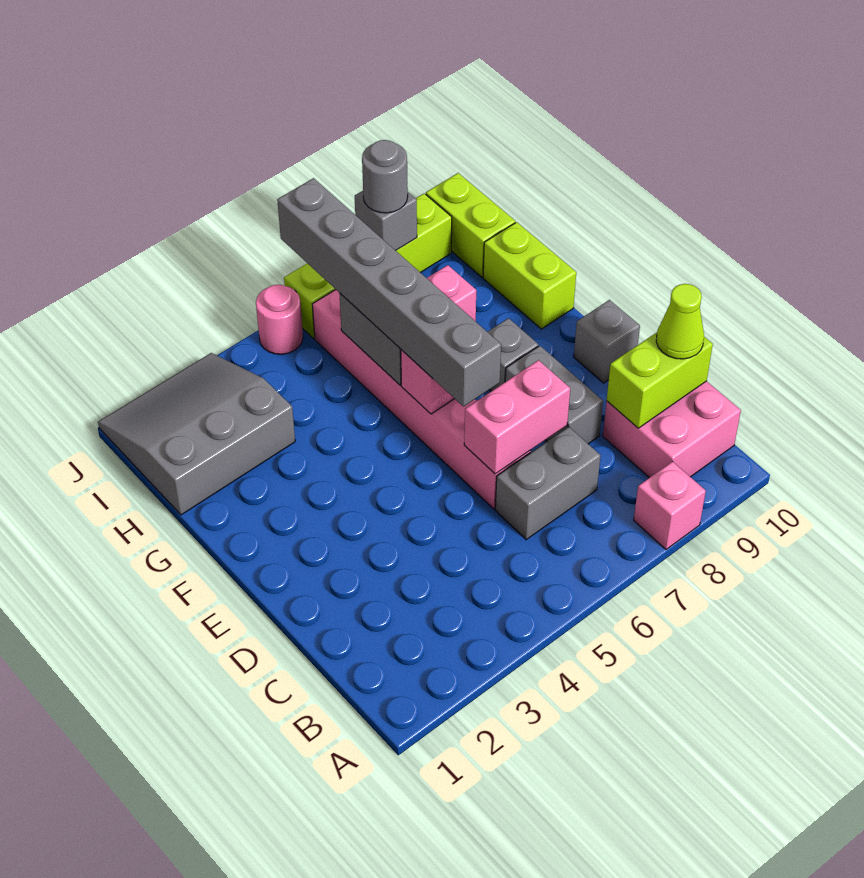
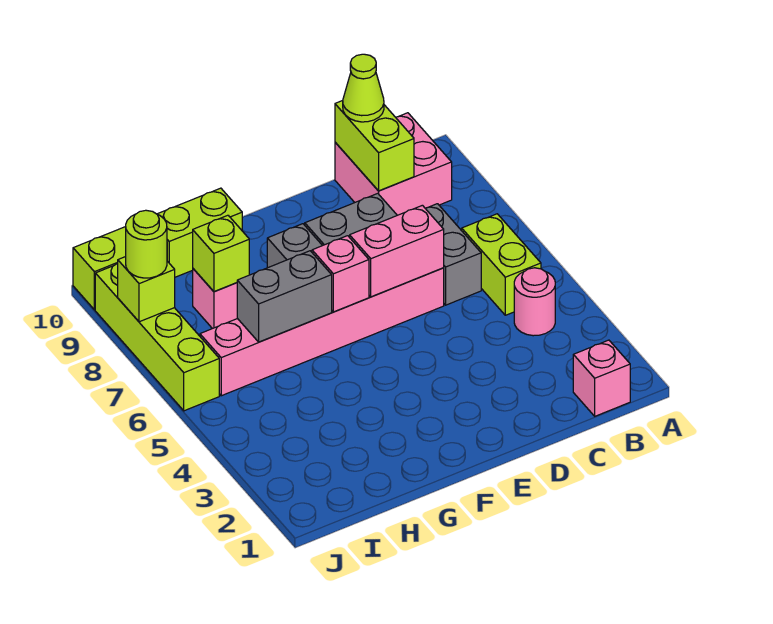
pink brick A8 level 1 -> pink brick B1 level 1
none -> lime brick B5:B6 level 1
pink brick D6:D7 level 2 -> pink brick D6:E6 level 2
grey brick E6:J6 level 3 -> none
grey brick E10 level 1 -> none
grey slope H1:J3 level 1 top H -> none
none -> lime brick H8 level 2
pink round brick J5 level 1 -> pink round brick B4 level 1
grey brick J8 level 2 -> lime brick J8 level 2
grey round brick J8 level 3 -> lime round brick J8 level 3

